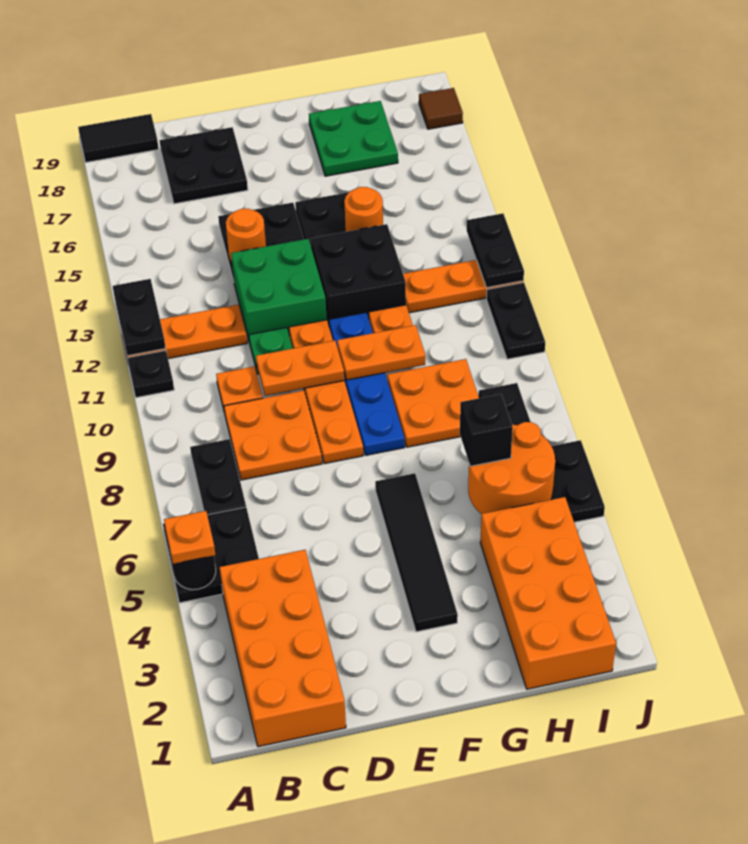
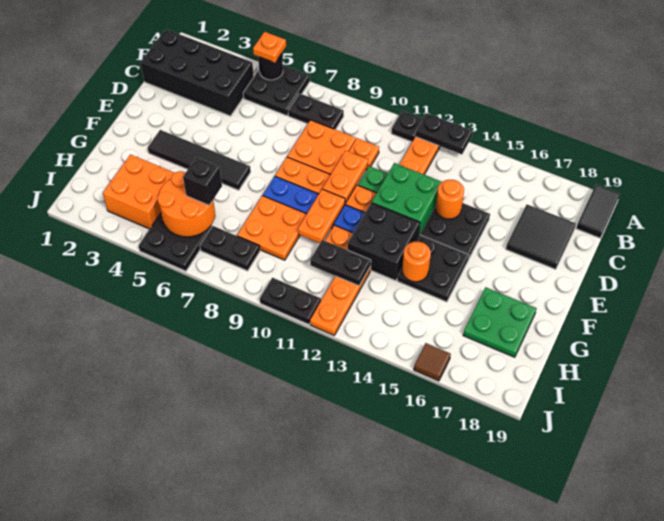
orange brick B1:C4 level 1 -> black brick B1:C4 level 1
black plate C17:D18 level 1 -> black tile C17:D18 level 1
orange brick H1:I4 level 1 -> orange brick H3:I4 level 1
black plate J12:J13 level 2 -> black plate H11:H12 level 2
brown tile J18 level 1 -> brown tile J16 level 1

